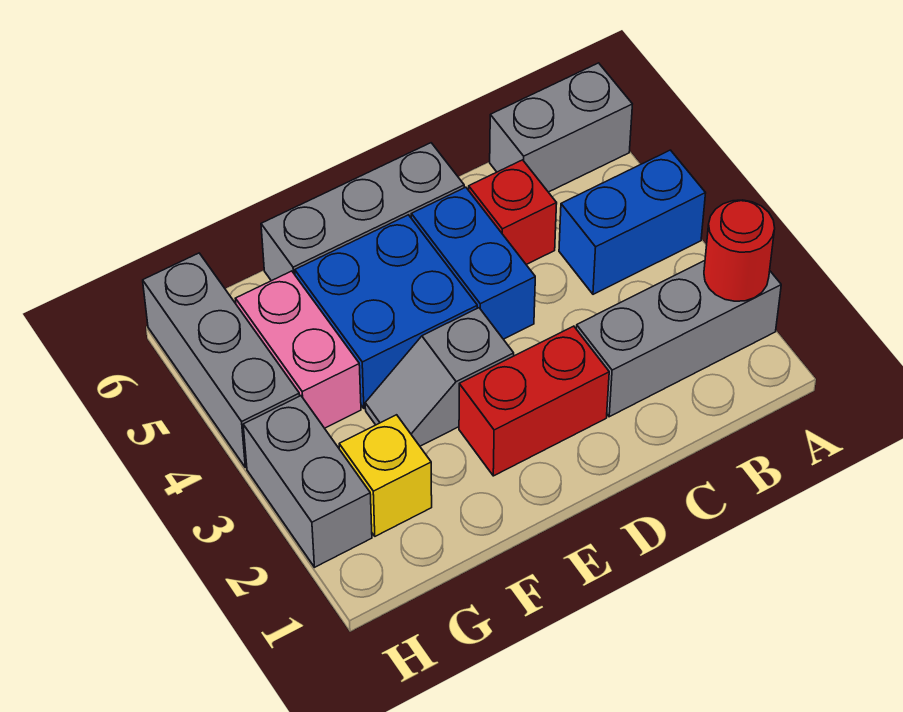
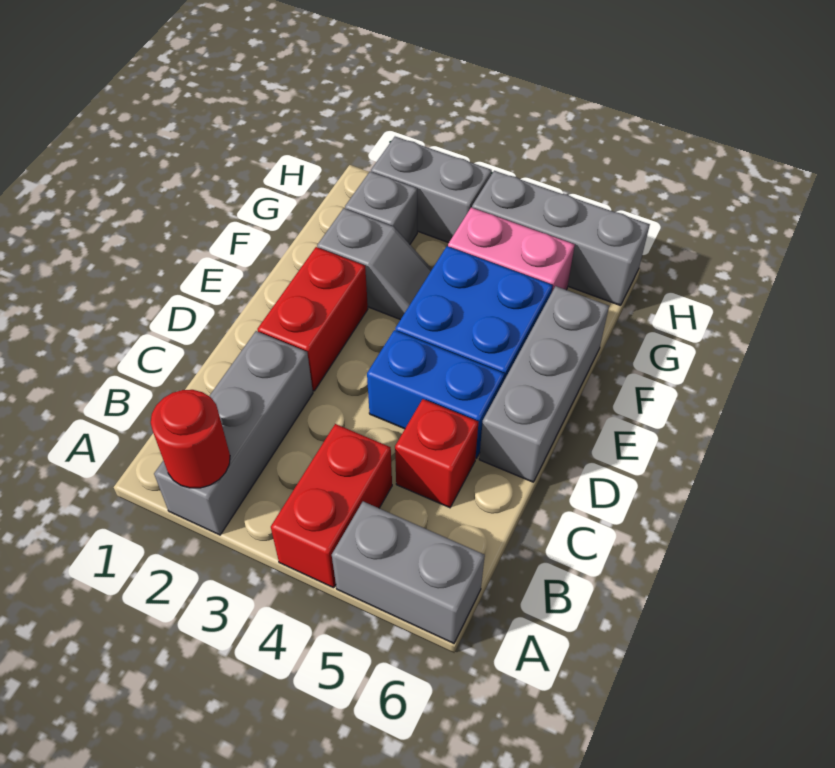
blue brick A4:B4 level 1 -> red brick A4:B4 level 1
grey brick A6:B6 level 1 -> grey brick A5:A6 level 1
grey slope E3:F3 level 1 top E -> grey slope F2:F3 level 1 top 2
yellow brick G2 level 1 -> grey brick G2 level 1

